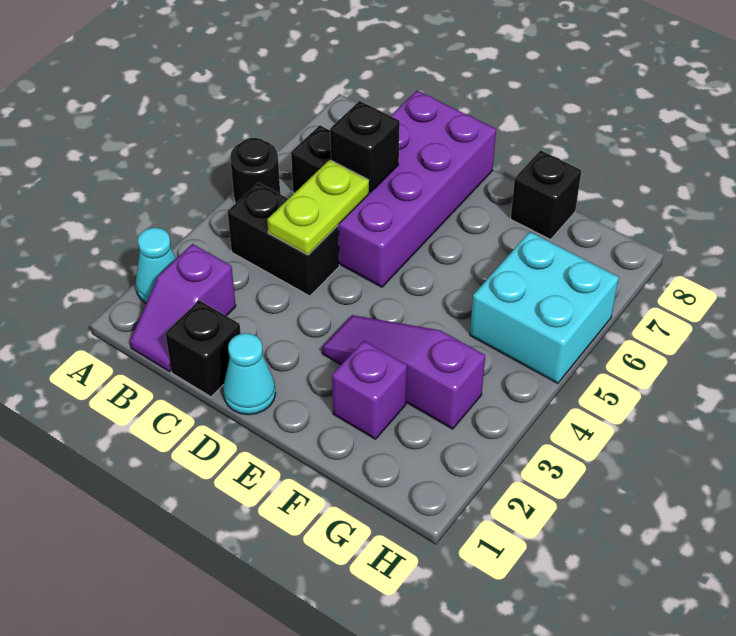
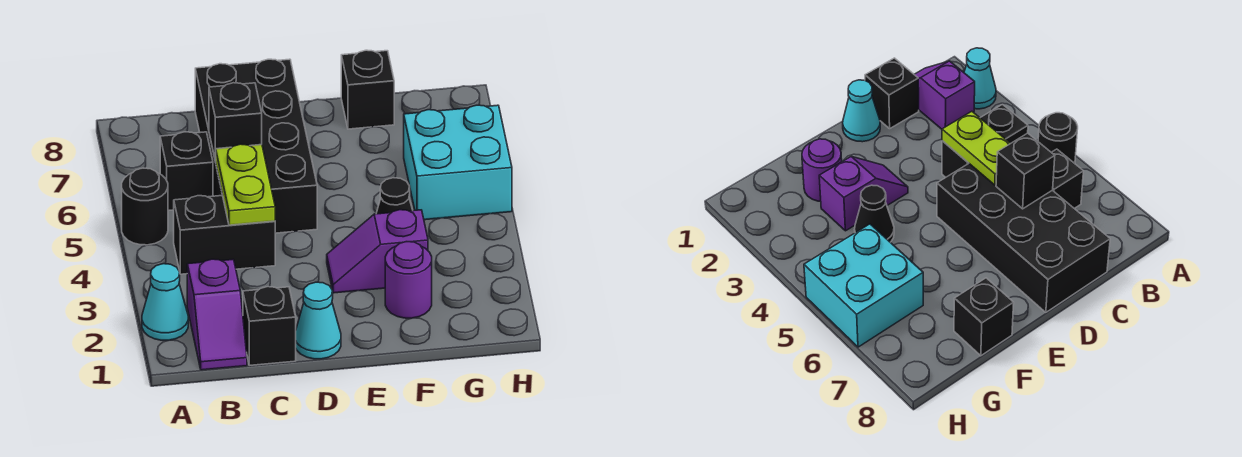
purple brick C5:D8 level 1 -> black brick C5:D8 level 1
purple slope E3:G3 level 1 top G -> purple slope E3:F3 level 1 top F
purple brick F2 level 1 -> purple round brick F2 level 1
none -> black cone F4 level 1

